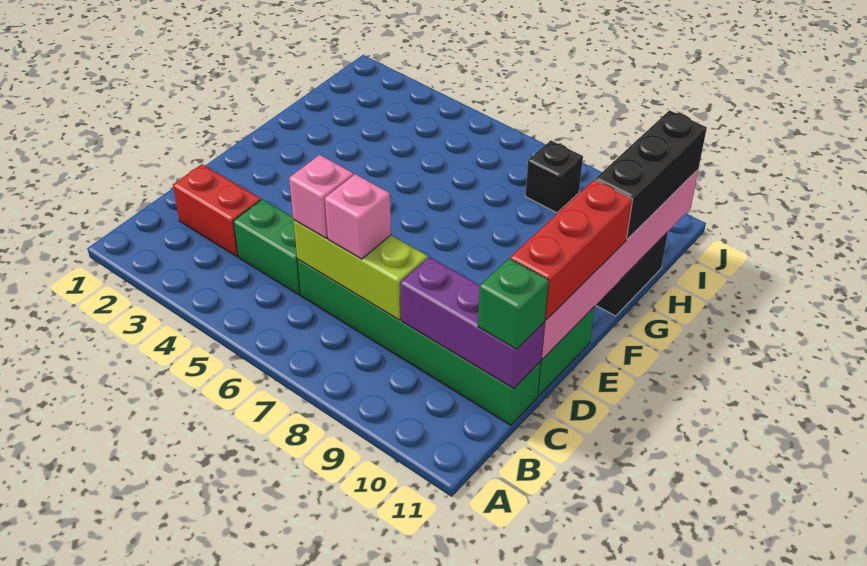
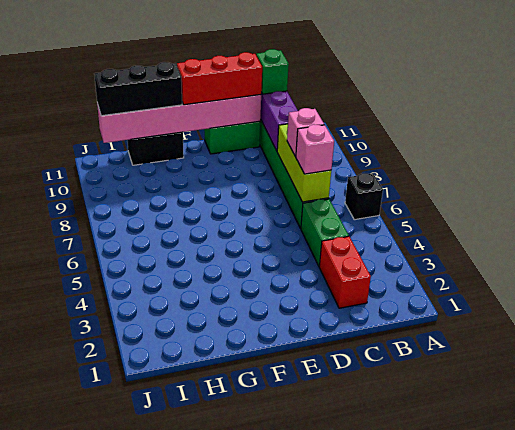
black brick I8 level 1 -> black brick A6 level 1

